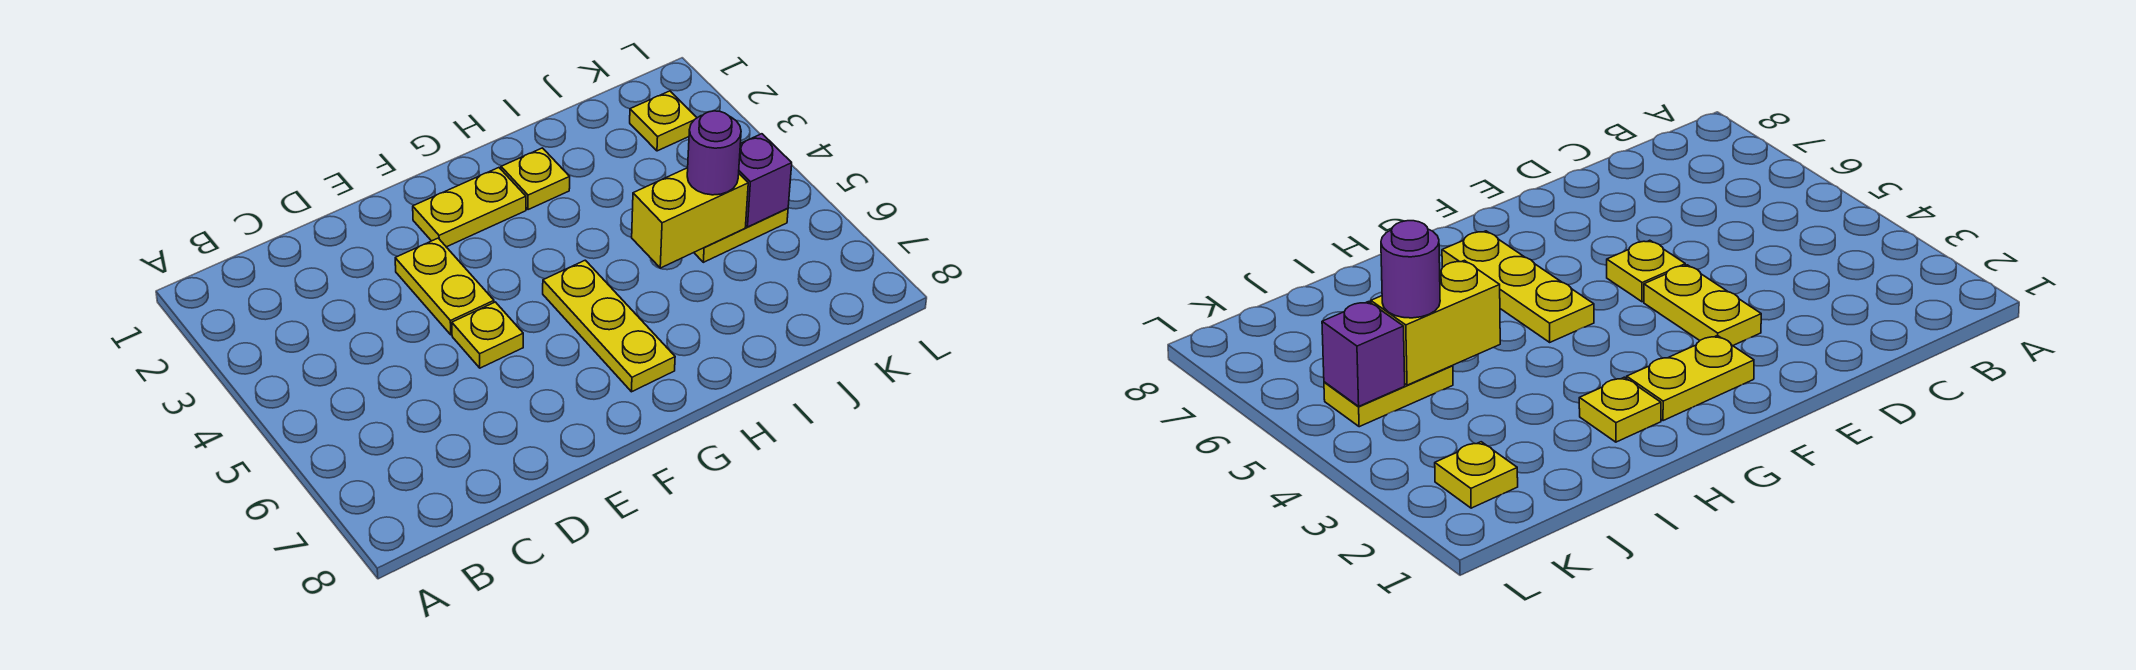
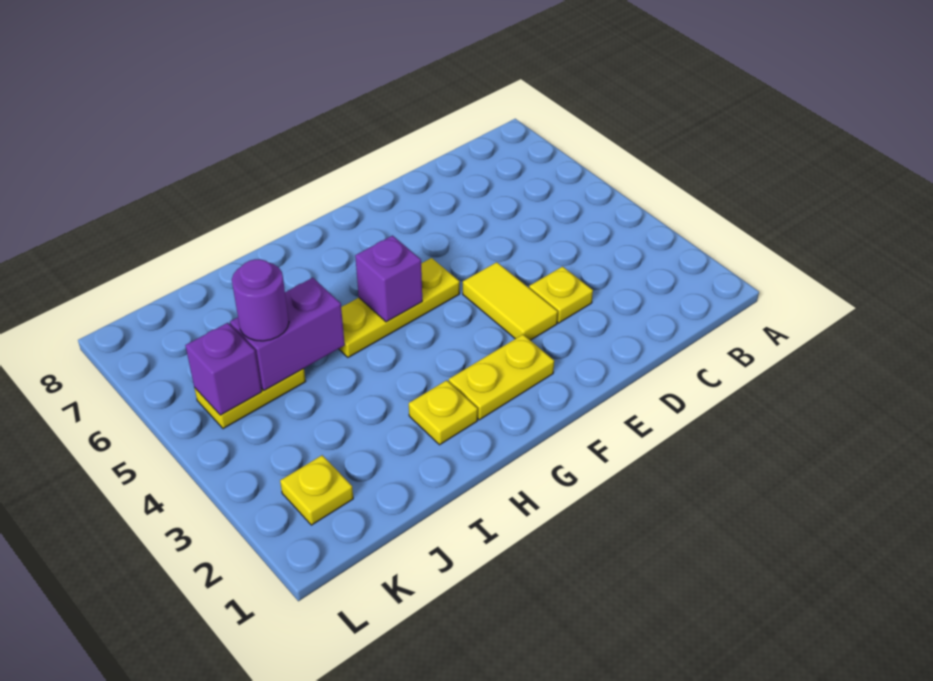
yellow plate E3:E4 level 1 -> yellow tile E3:E4 level 1
yellow plate E5 level 1 -> yellow plate D3 level 1
yellow plate G5:G7 level 1 -> yellow plate F5:H5 level 1
none -> purple brick G5 level 2
yellow brick I5:J5 level 2 -> purple brick I5:J5 level 2

